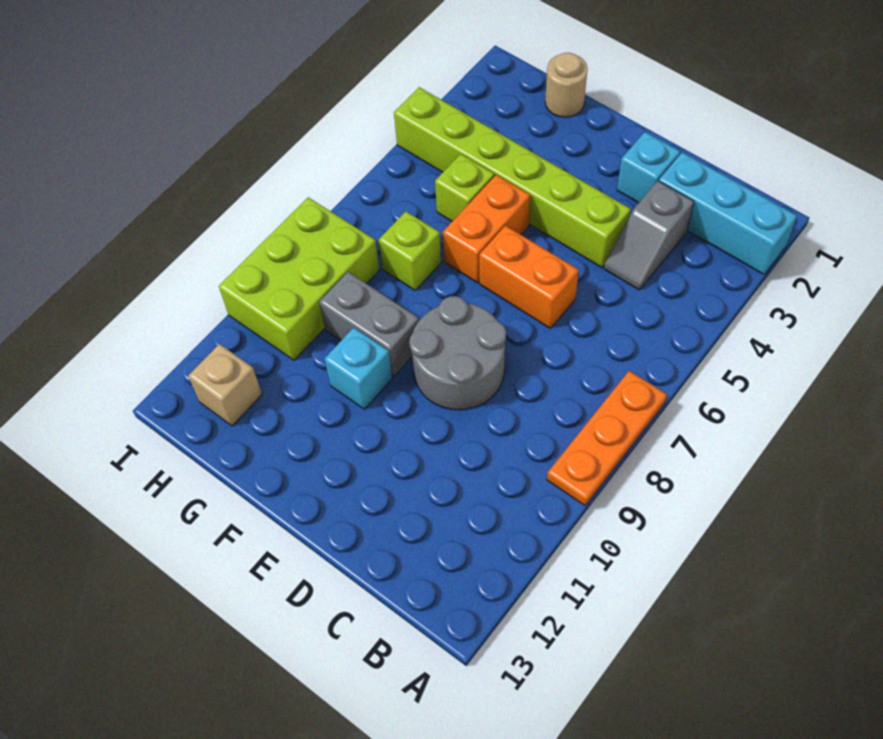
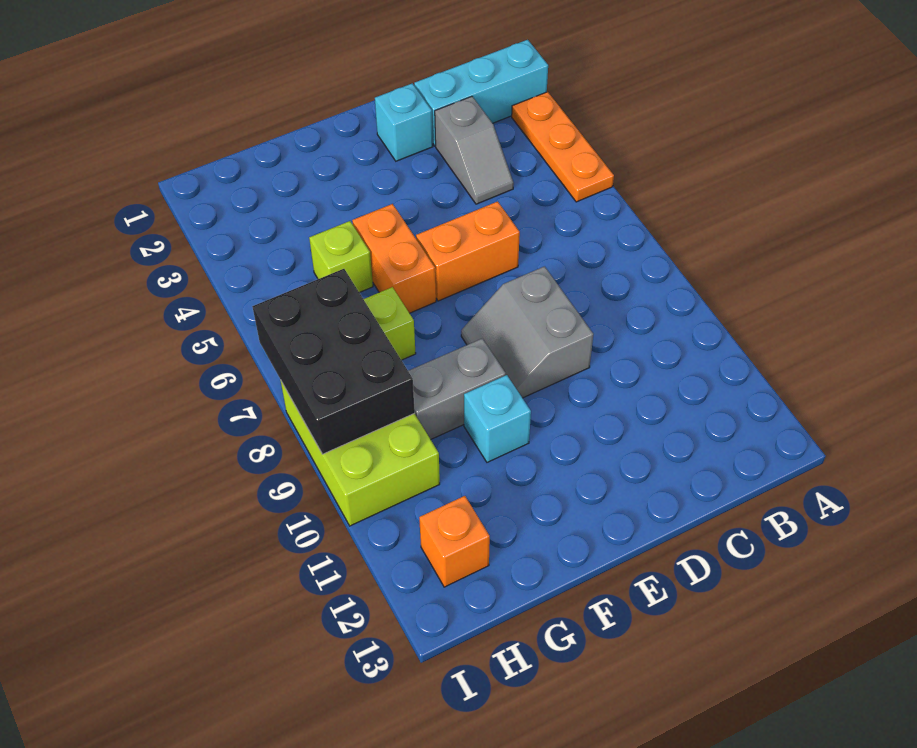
orange plate A7:A9 level 1 -> orange plate A3:A5 level 1
lime brick D4:I4 level 1 -> none
grey round brick D8:E9 level 1 -> grey slope D8:E9 level 1 top D
tan round brick G1 level 1 -> none
none -> black brick H7:I9 level 2
tan brick H12 level 1 -> orange brick H12 level 1

